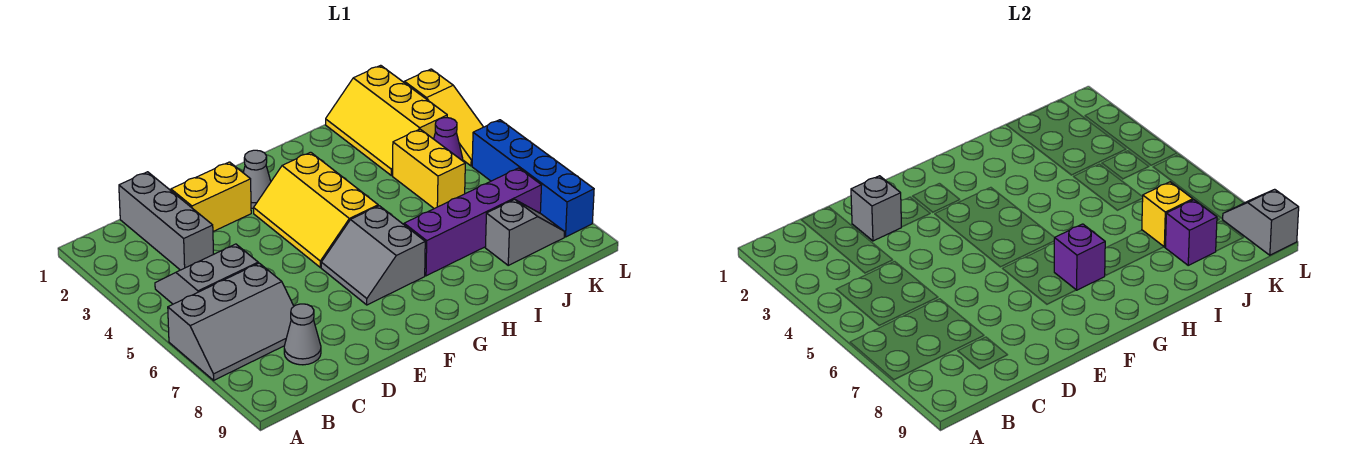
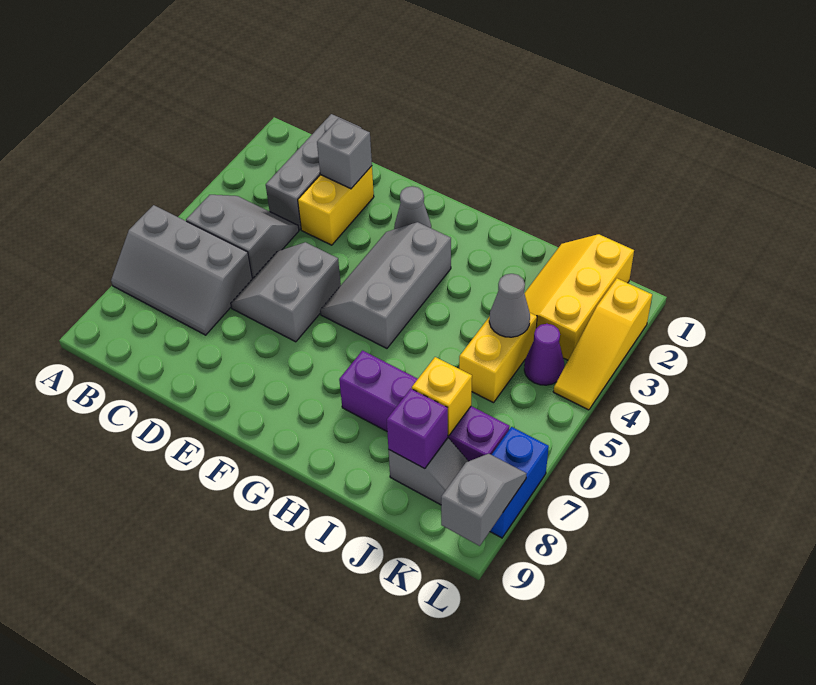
grey cone C8 level 1 -> grey cone J4 level 2
yellow brick D2:E2 level 1 -> yellow brick D2:D3 level 1
yellow slope F3:G5 level 1 top G -> grey slope F3:G5 level 1 top G
grey slope F6:G7 level 1 top G -> grey slope D5:E6 level 1 top E
purple brick G7 level 2 -> none
blue brick L5:L8 level 1 -> blue brick L7:L8 level 1

